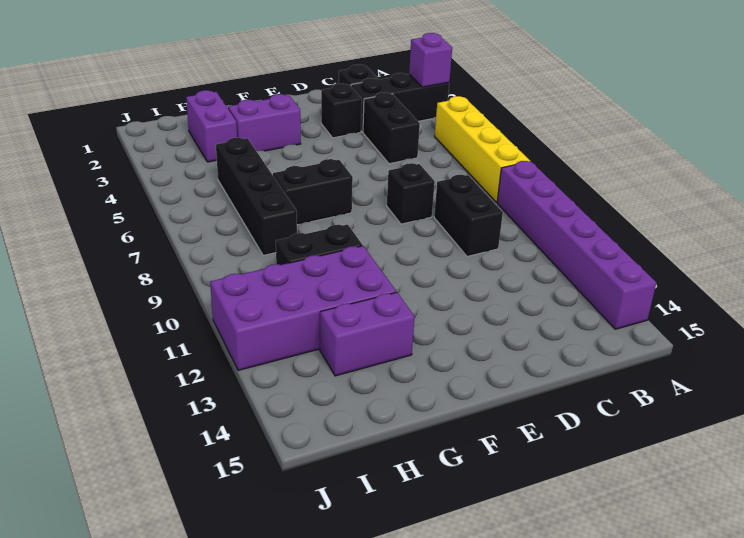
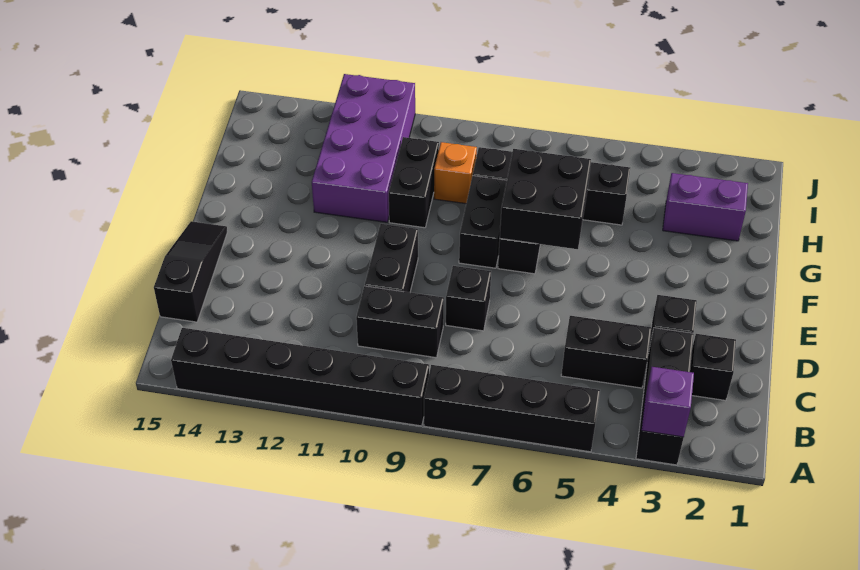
yellow brick A5:A8 level 1 -> black brick A5:A8 level 1
purple brick A9:A14 level 1 -> black brick A9:A14 level 1
none -> black slope C15:E15 level 1 top C
none -> black brick D10:E10 level 1
purple brick F3:G3 level 1 -> none
none -> black brick F6:G7 level 2
none -> black brick F8:G8 level 1
purple brick G13:H13 level 1 -> none
none -> orange brick H9 level 1

